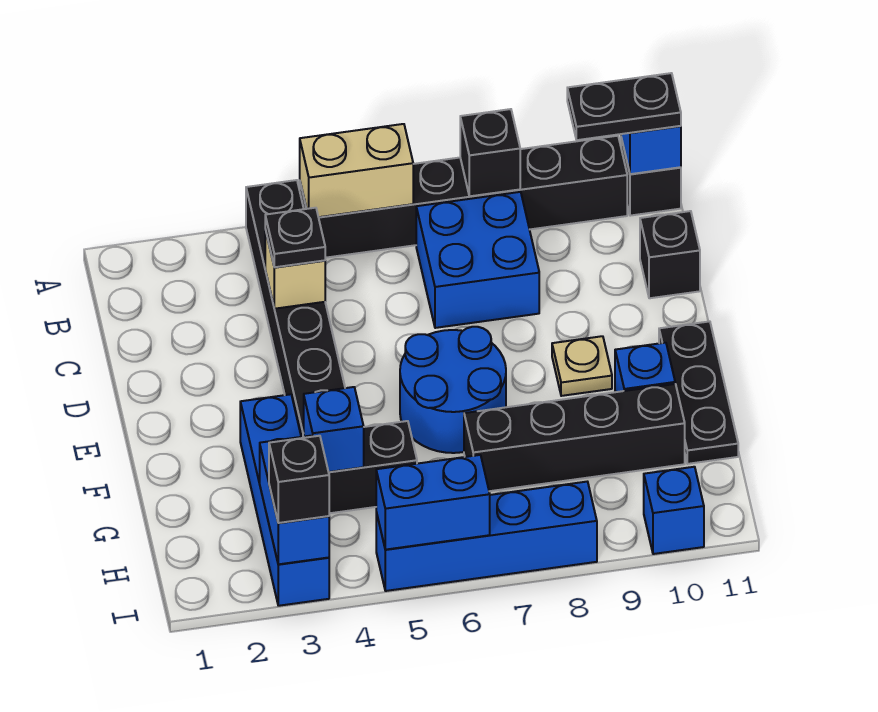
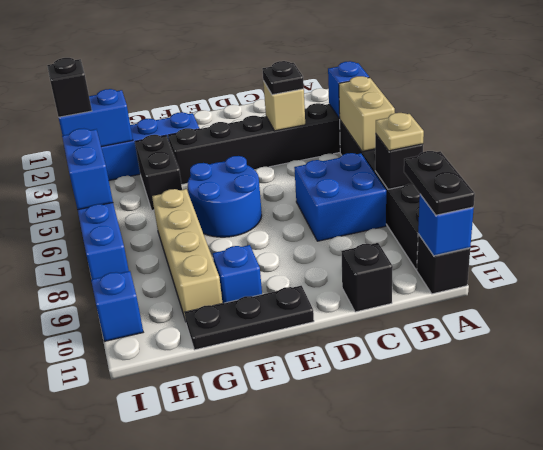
tan plate E9 level 1 -> tan plate A8 level 3
blue brick G4 level 2 -> blue brick A4 level 2
black brick G7:G10 level 1 -> tan brick G7:G10 level 1

